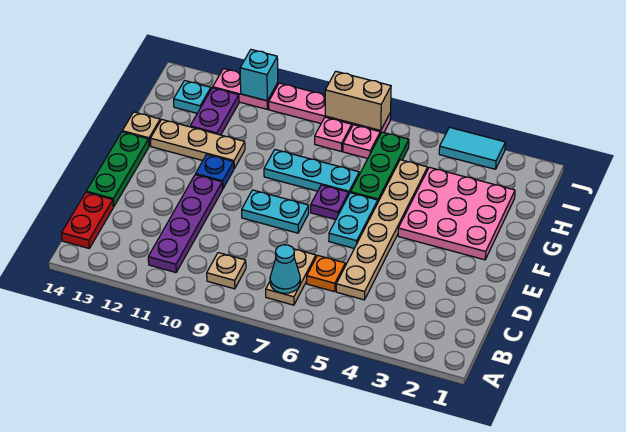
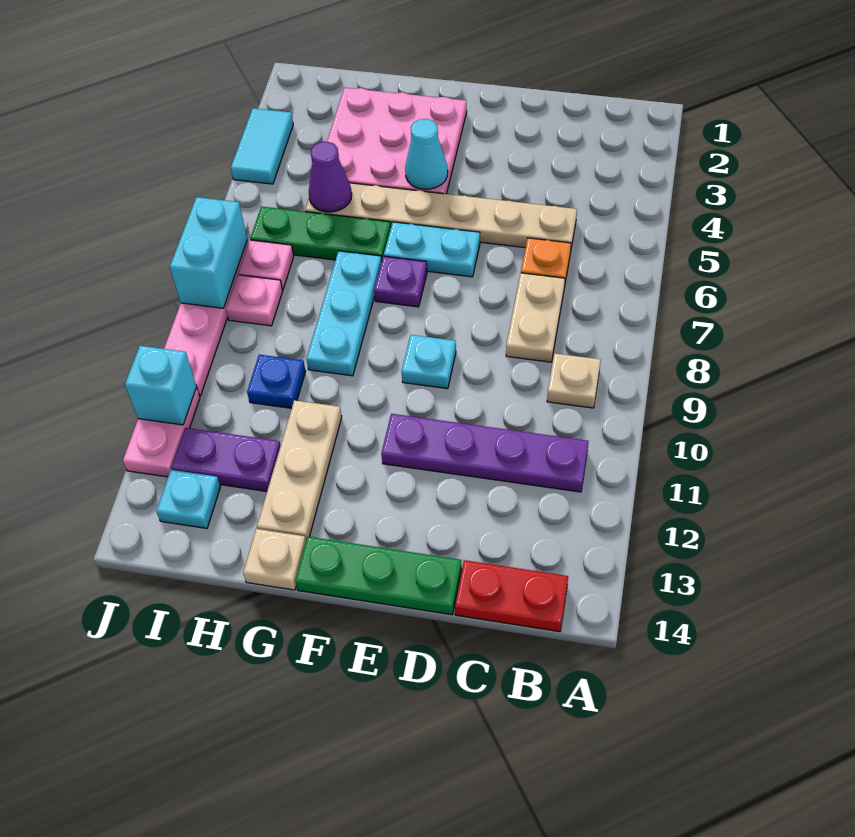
tan plate B7:C7 level 1 -> tan plate C7:C8 level 1
cyan cone B7 level 2 -> cyan cone F4 level 2
cyan plate E8:E9 level 1 -> cyan plate E9 level 1
blue plate F11 level 1 -> blue plate H10 level 1
none -> purple cone H5 level 2
tan brick J7:J8 level 2 -> cyan brick J7:J8 level 2

